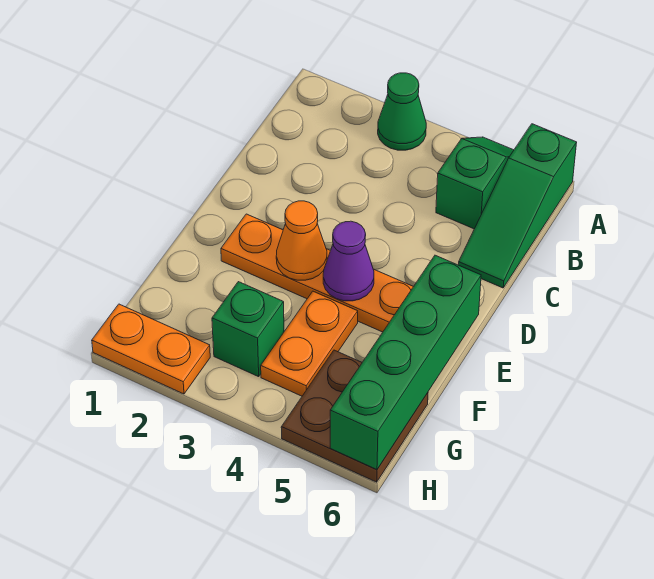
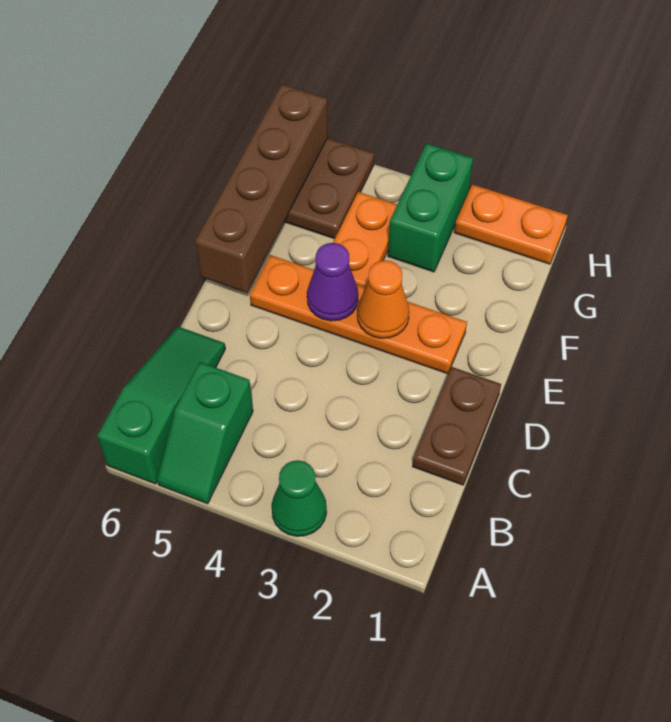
none -> brown plate C1:D1 level 1
green brick E6:H6 level 2 -> brown brick E6:H6 level 2
green brick G3 level 1 -> green brick G3:H3 level 1

